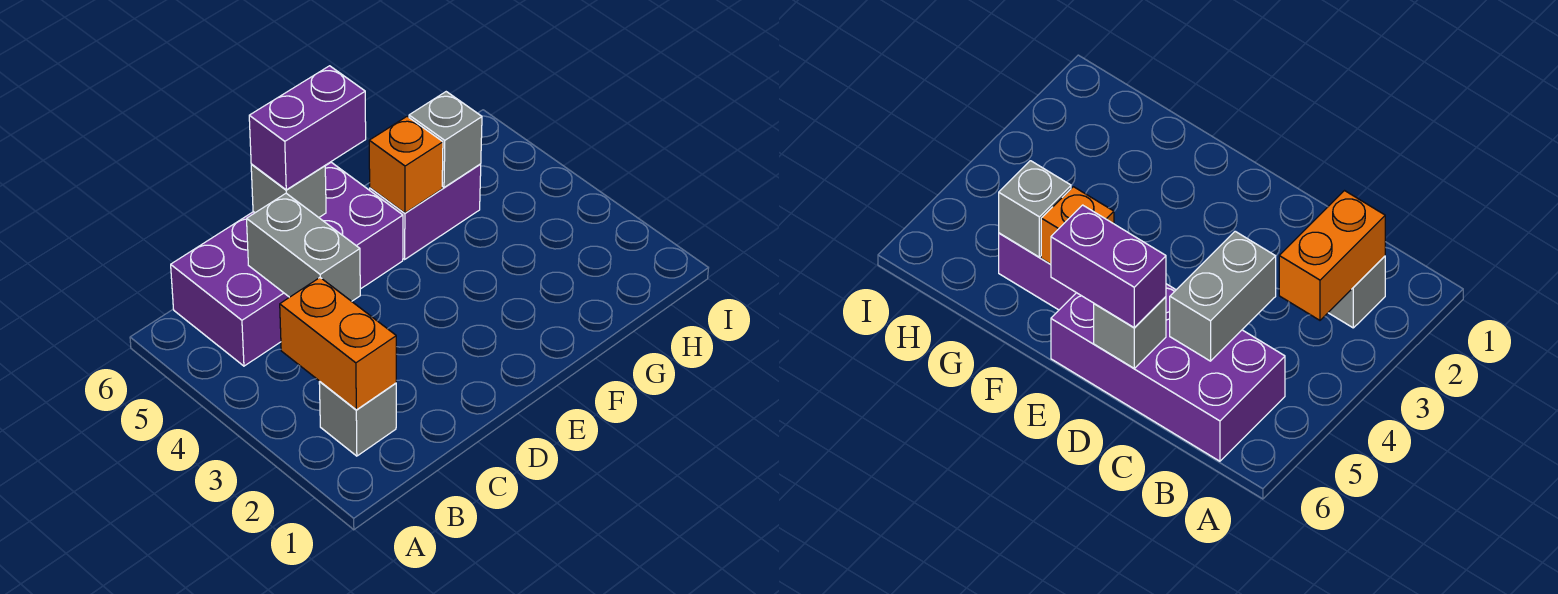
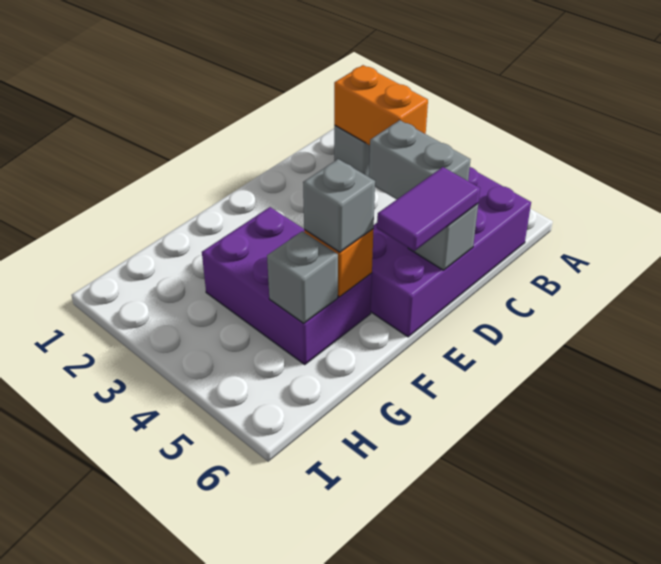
purple brick D6:E6 level 3 -> purple tile D6:E6 level 3
purple brick F5:G5 level 1 -> purple brick F3:G5 level 1
none -> grey brick F5 level 3

